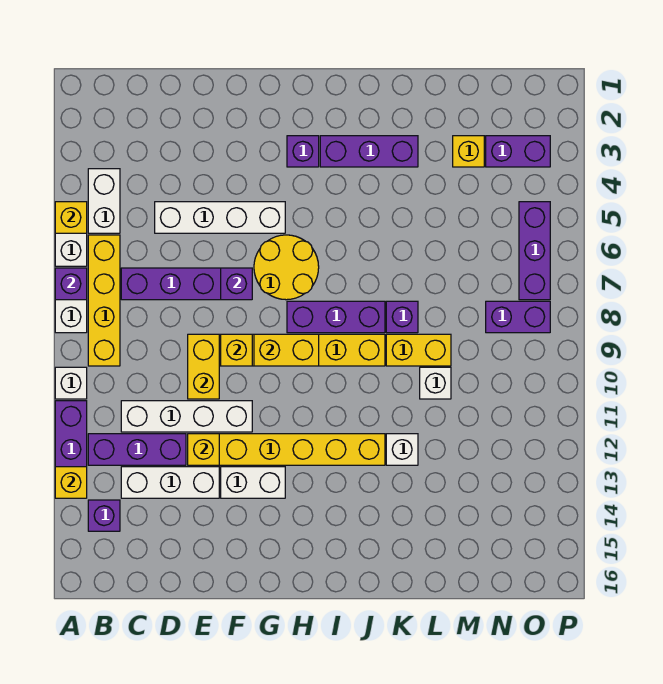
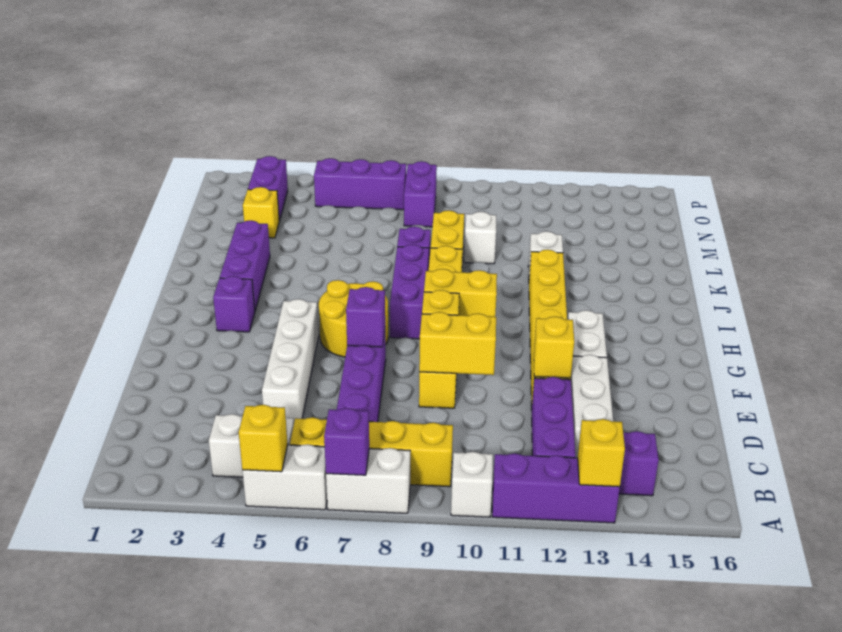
white brick C11:F11 level 1 -> none
yellow brick G9:H9 level 2 -> yellow brick G9:G10 level 2

